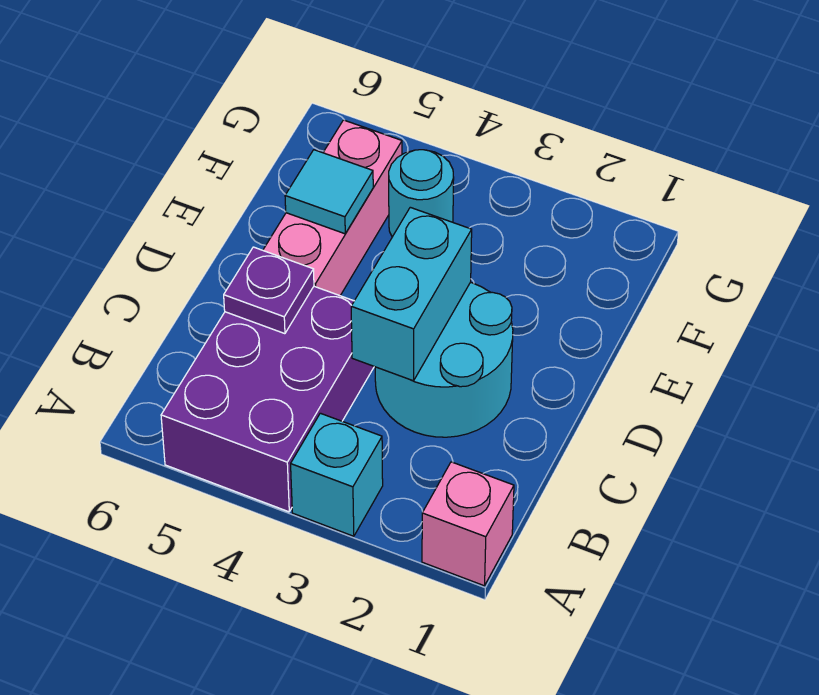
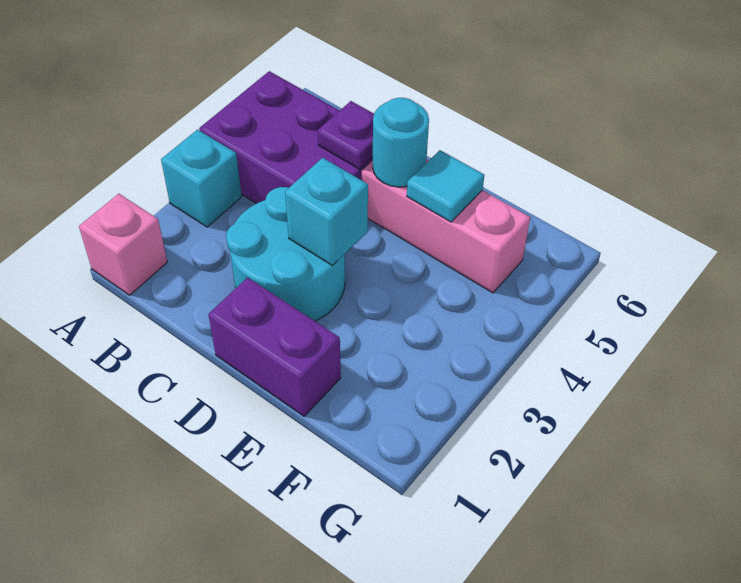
cyan brick C3:D3 level 2 -> cyan brick D3 level 2
none -> purple brick D1:E1 level 1
cyan round brick F4 level 1 -> cyan round brick D5 level 2

